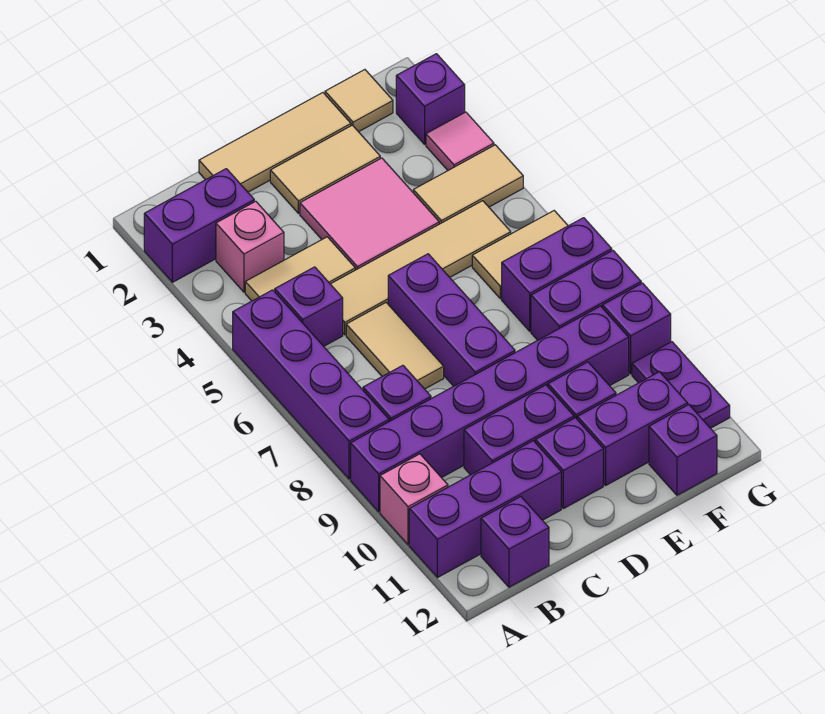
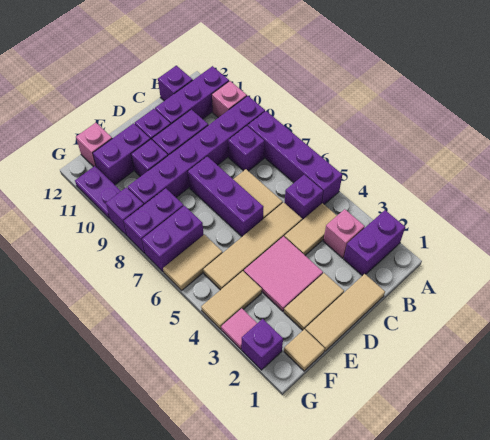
purple brick F12 level 1 -> pink brick F12 level 1

